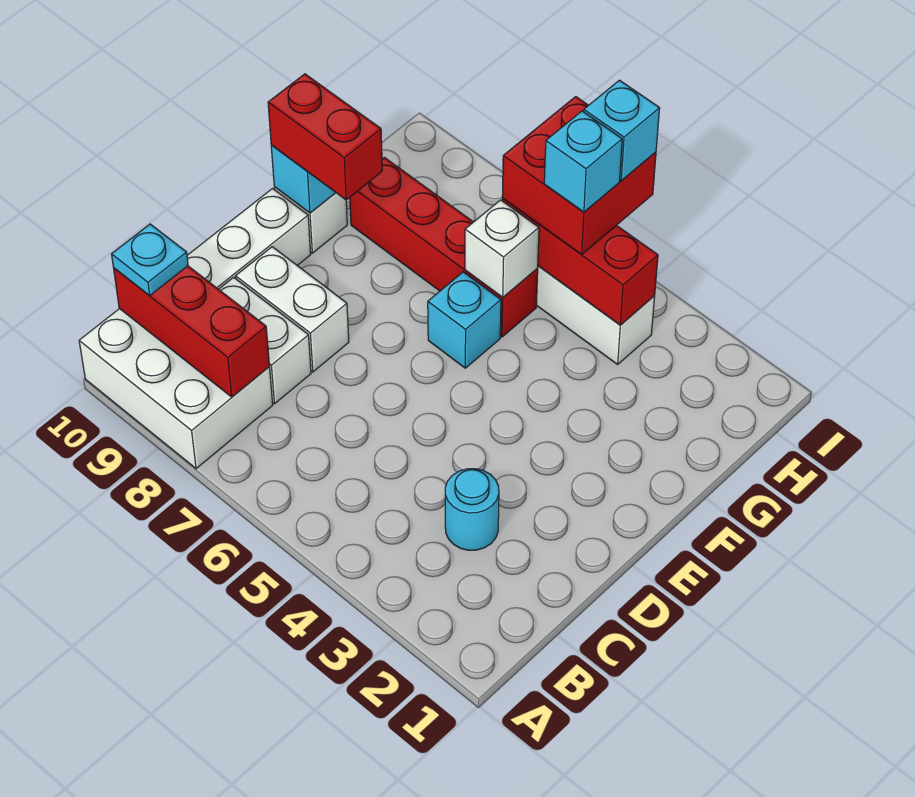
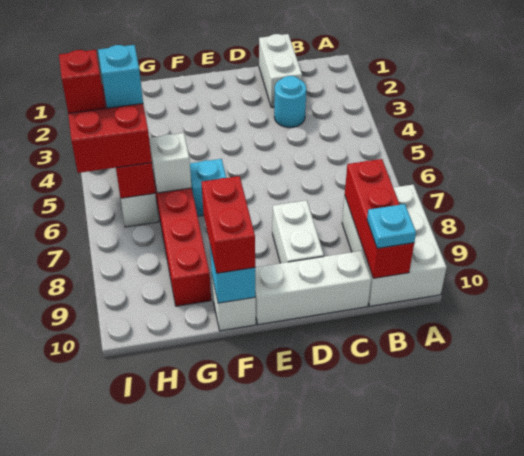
white brick C8:C9 level 1 -> white brick C1:C2 level 1
cyan brick I5 level 4 -> red brick I5 level 4

